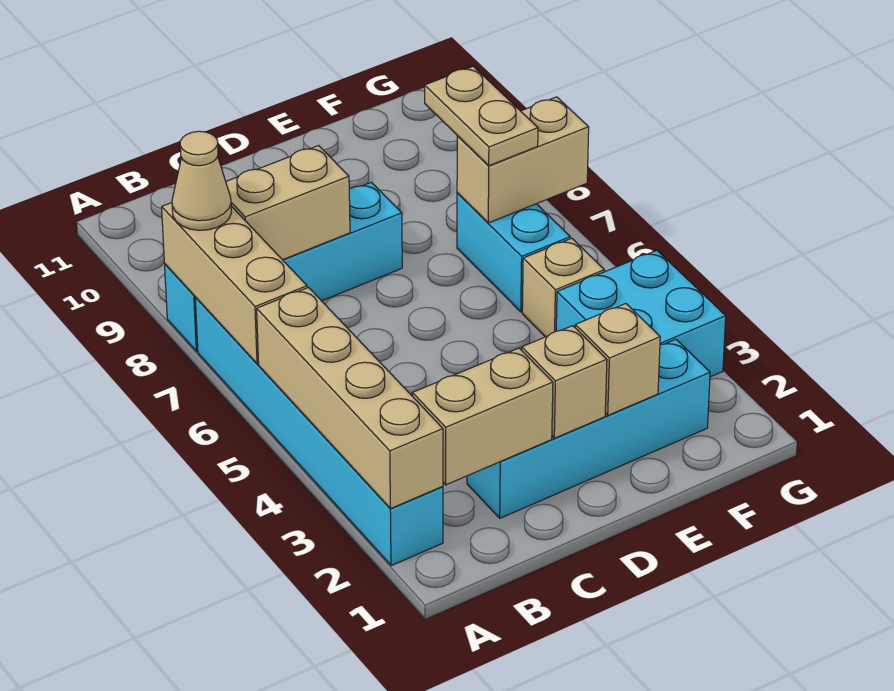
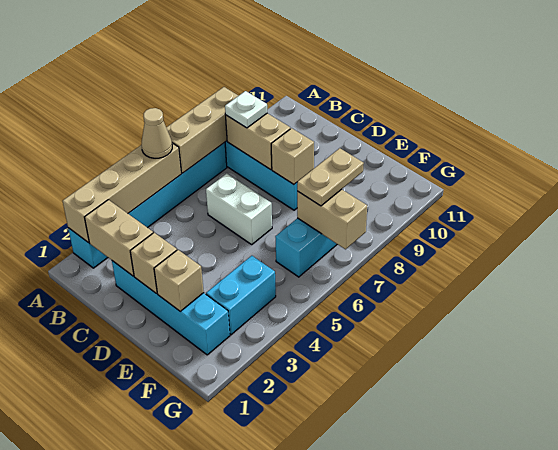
tan cone A8 level 3 -> tan cone A5 level 3
none -> white plate B8 level 3
none -> white brick C6:D6 level 1
cyan brick F3:G4 level 1 -> cyan brick F3:F4 level 1
tan brick F5 level 1 -> tan brick D8 level 2

